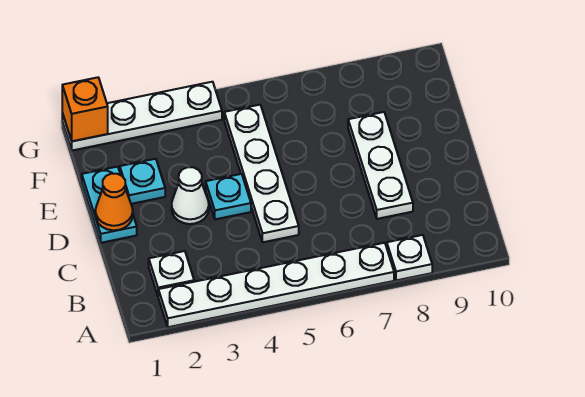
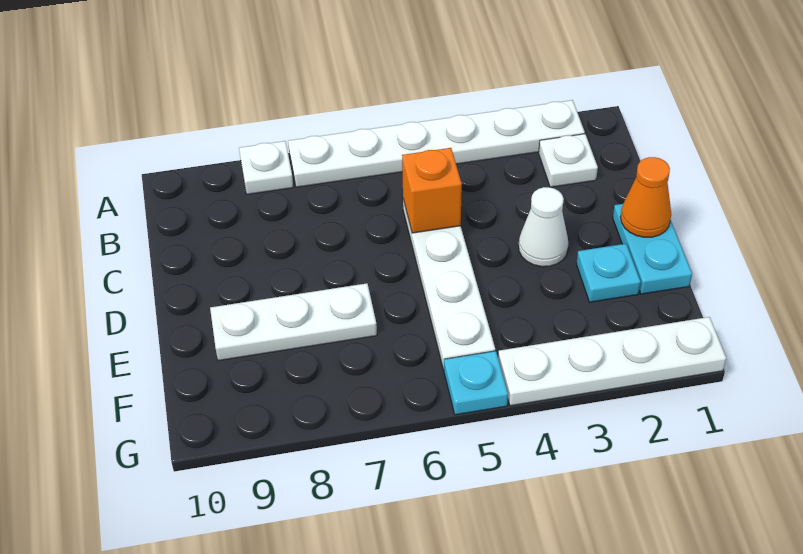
white plate C8:E8 level 1 -> white plate E7:E9 level 1
cyan plate D4 level 1 -> cyan plate G5 level 1
orange brick G1 level 2 -> orange brick C5 level 2

